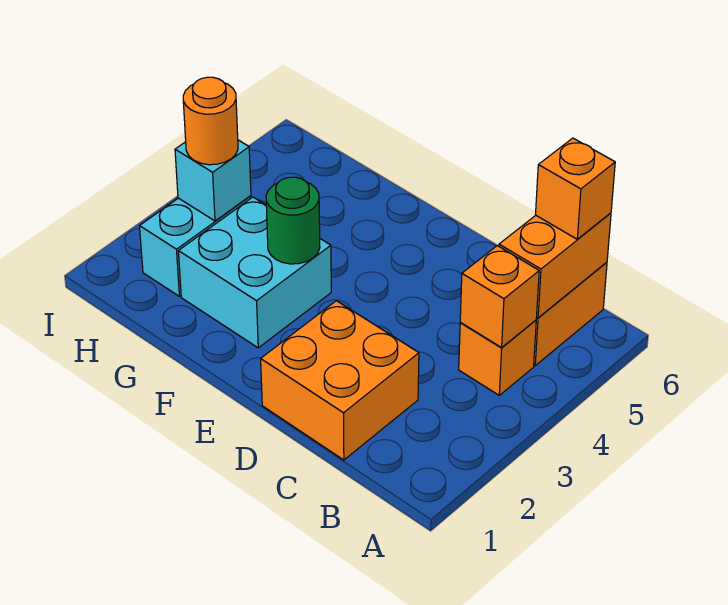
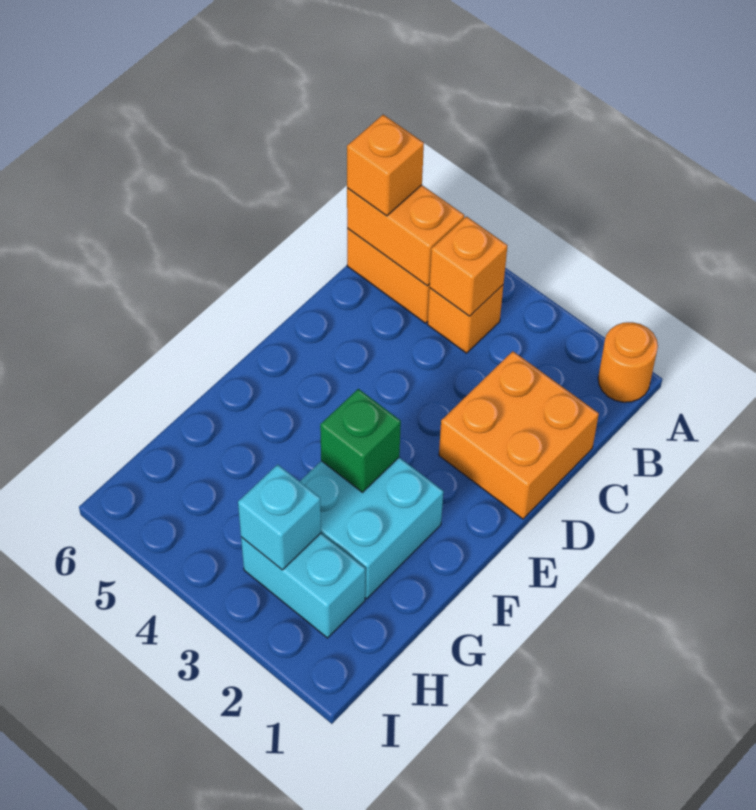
green round brick F3 level 2 -> green brick F3 level 2
orange round brick H3 level 3 -> orange round brick A1 level 1

